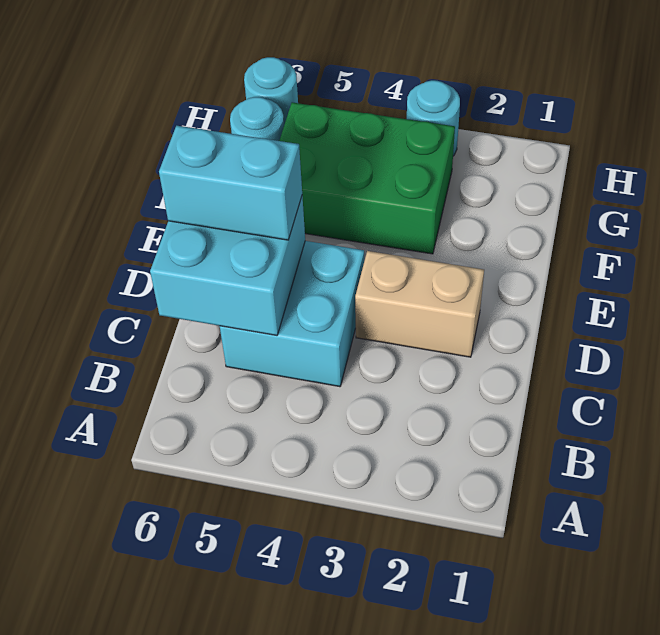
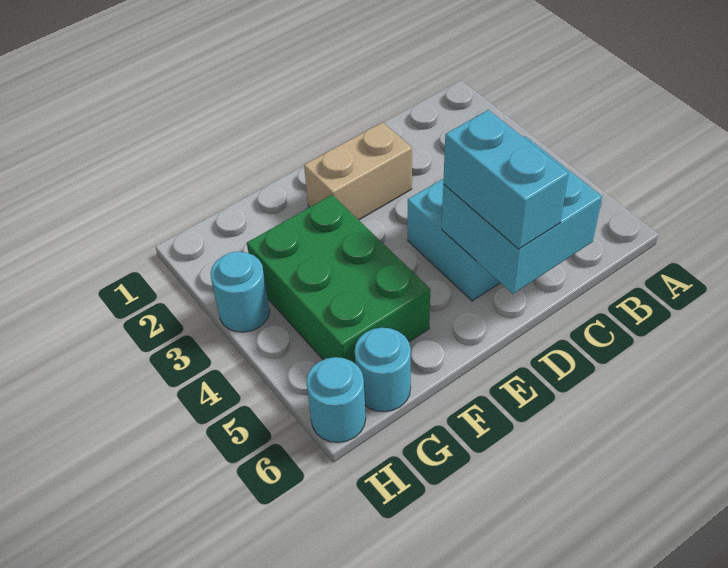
tan brick D2:D3 level 1 -> tan brick D2:E2 level 1

